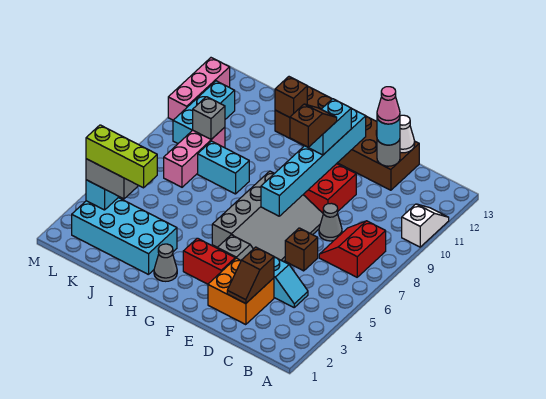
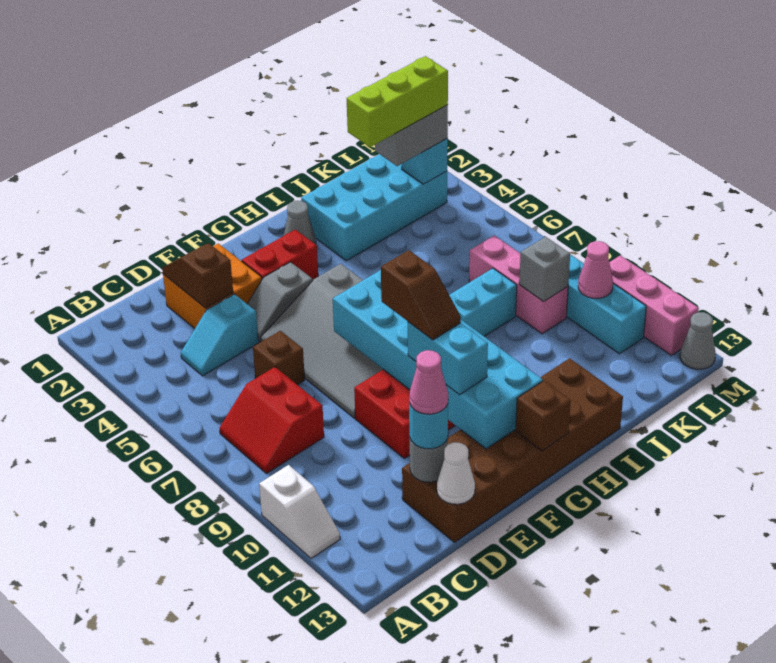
red slope B7:C8 level 1 top B -> red slope B7:C8 level 1 top C
grey cone D8 level 1 -> grey cone M13 level 1
cyan brick F7:F12 level 2 -> cyan brick F7:G12 level 2
brown brick I12 level 2 -> brown brick G13 level 2
none -> pink cone L10 level 2

